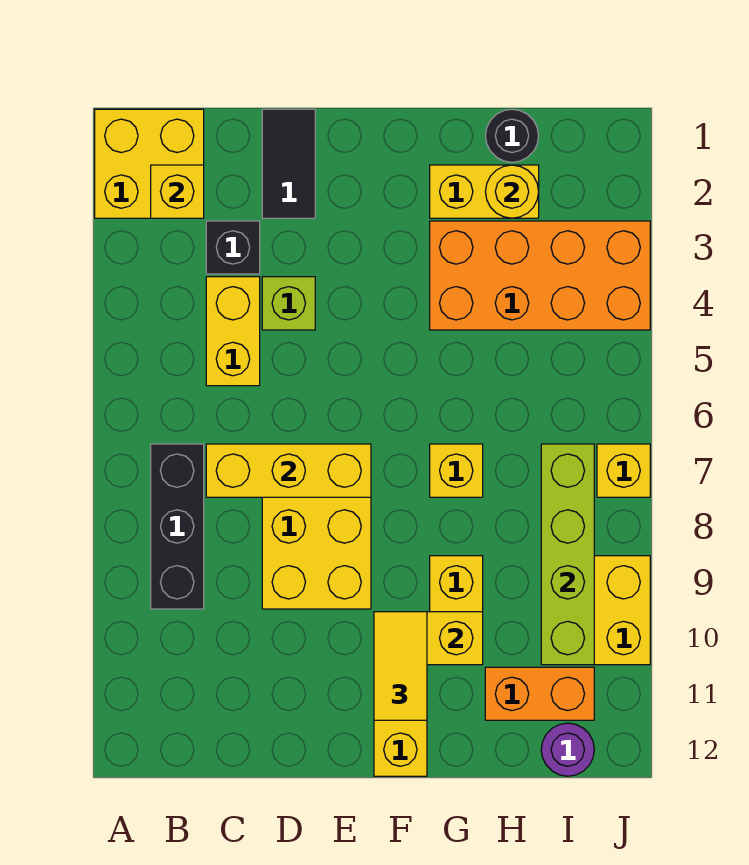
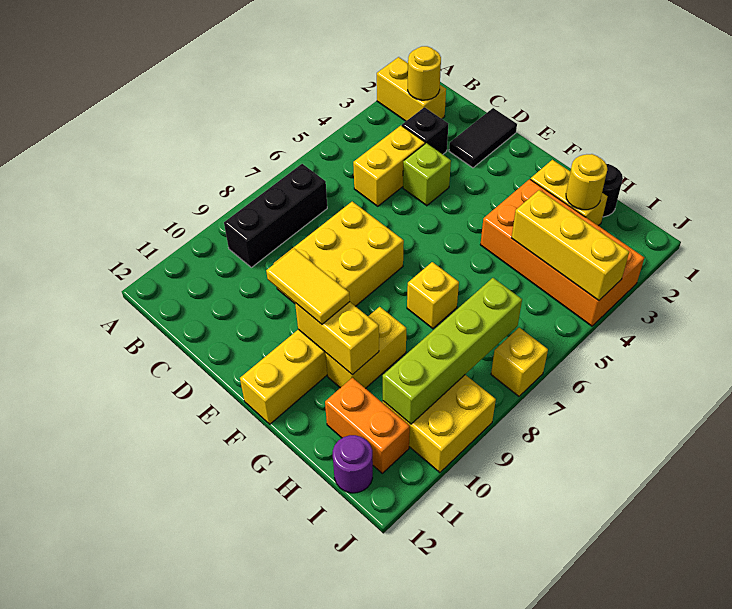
yellow brick A1:B2 level 1 -> yellow brick A2:B2 level 1
yellow brick B2 level 2 -> yellow round brick B2 level 2
yellow brick C7:E7 level 2 -> yellow brick H4:J4 level 2
yellow tile F10:F11 level 3 -> yellow tile E10:F10 level 3

